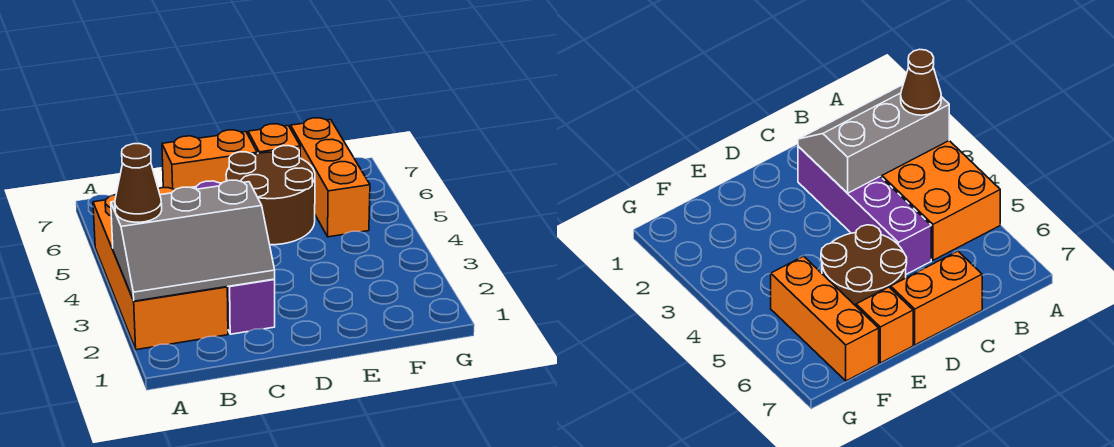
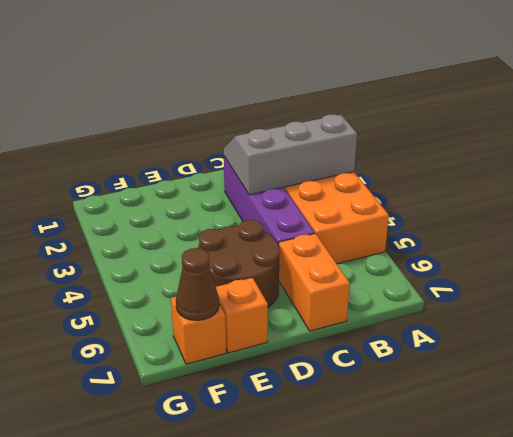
brown cone A3 level 3 -> brown cone F7 level 2
orange brick C7:D7 level 1 -> orange brick C6:C7 level 1
orange brick F5:F7 level 1 -> orange brick F7 level 1

